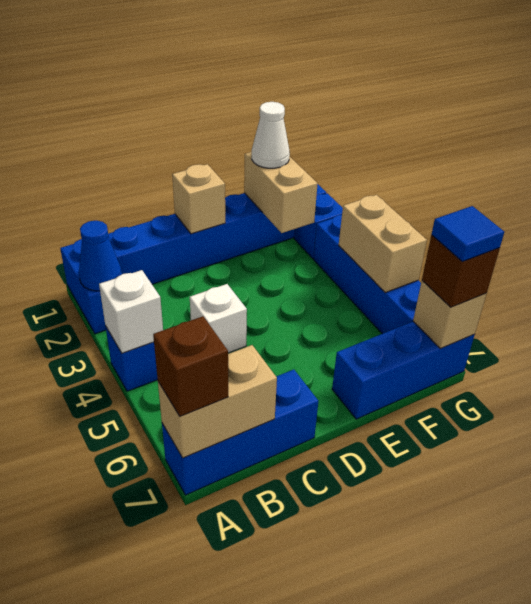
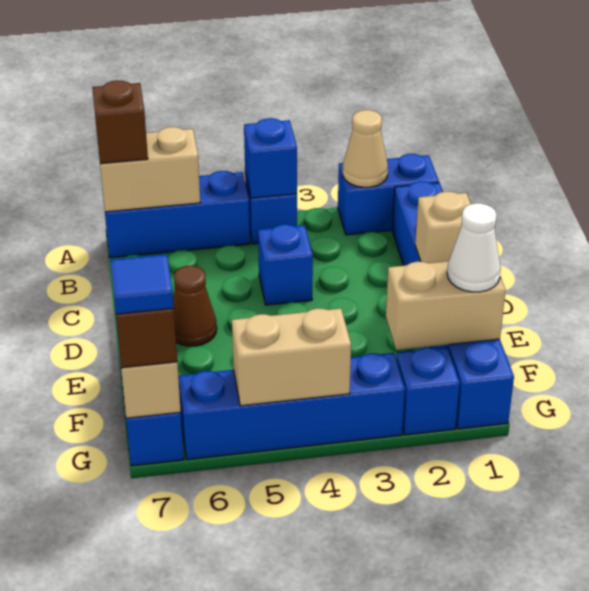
blue cone A2 level 2 -> tan cone A2 level 2
white brick A4 level 2 -> blue brick A4 level 2
blue brick A7:C7 level 1 -> blue brick A5:A7 level 1
tan brick A7:B7 level 2 -> tan brick A6:A7 level 2
white brick C4 level 1 -> blue brick C4 level 1
none -> brown cone D6 level 1

